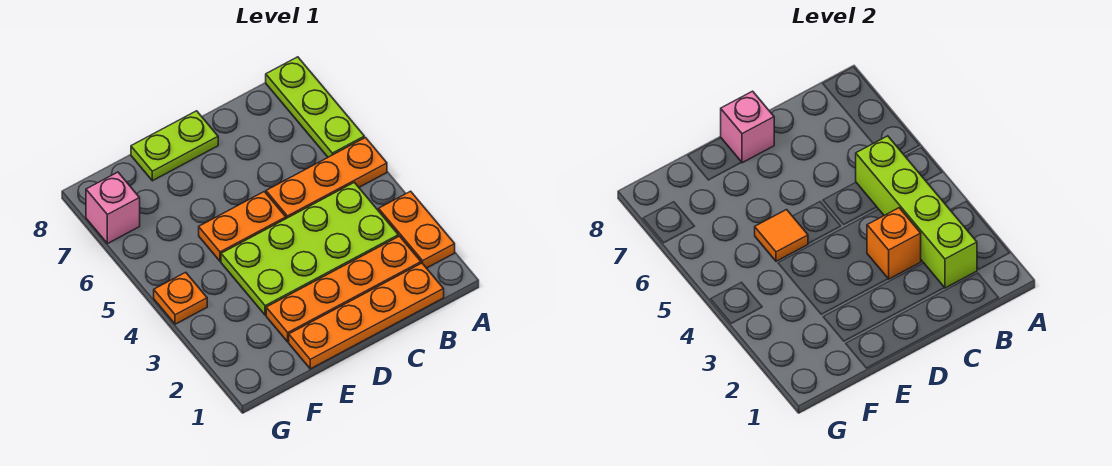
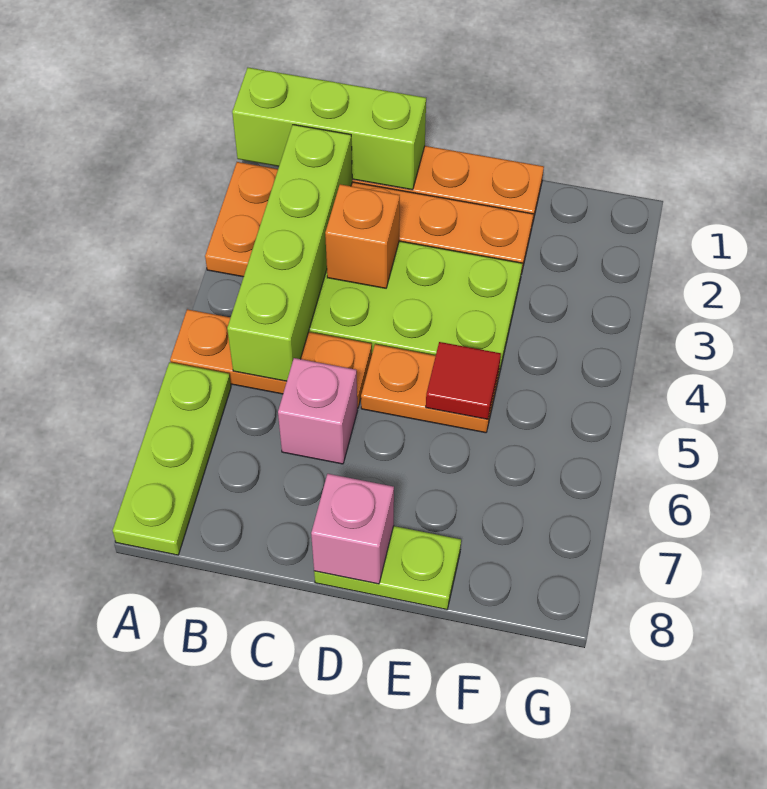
none -> lime brick A1:C1 level 2
orange tile E5 level 2 -> red tile E5 level 2
orange plate G4 level 1 -> none
pink brick G7 level 1 -> pink brick C6 level 1

